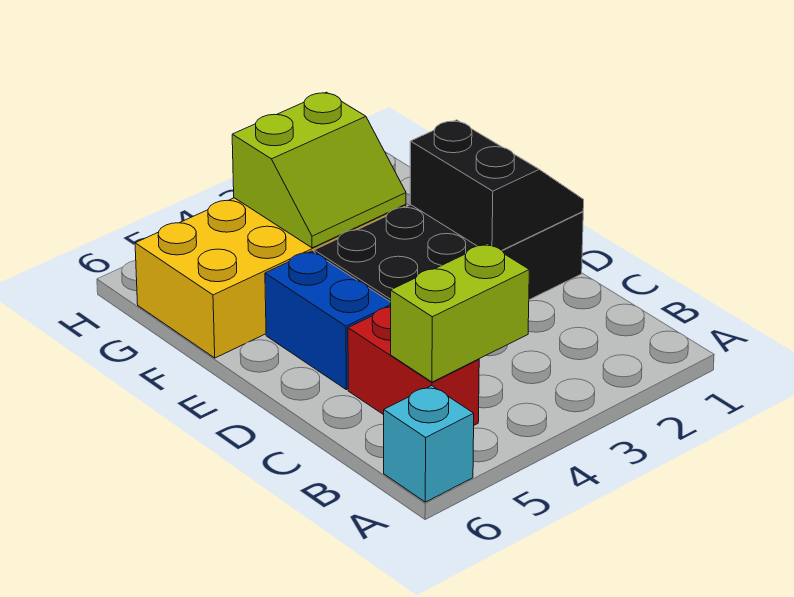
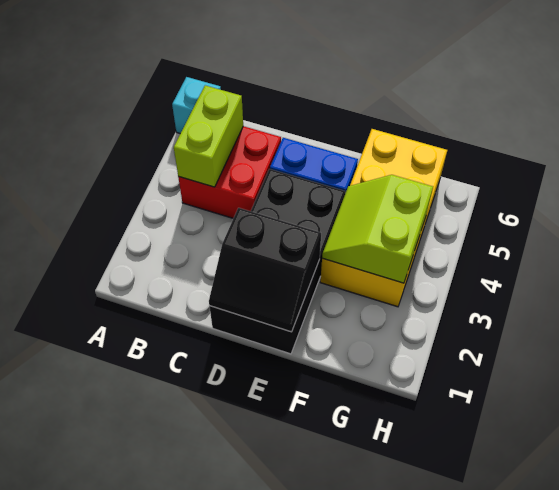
red brick B5:C5 level 1 -> red brick B4:C5 level 1

